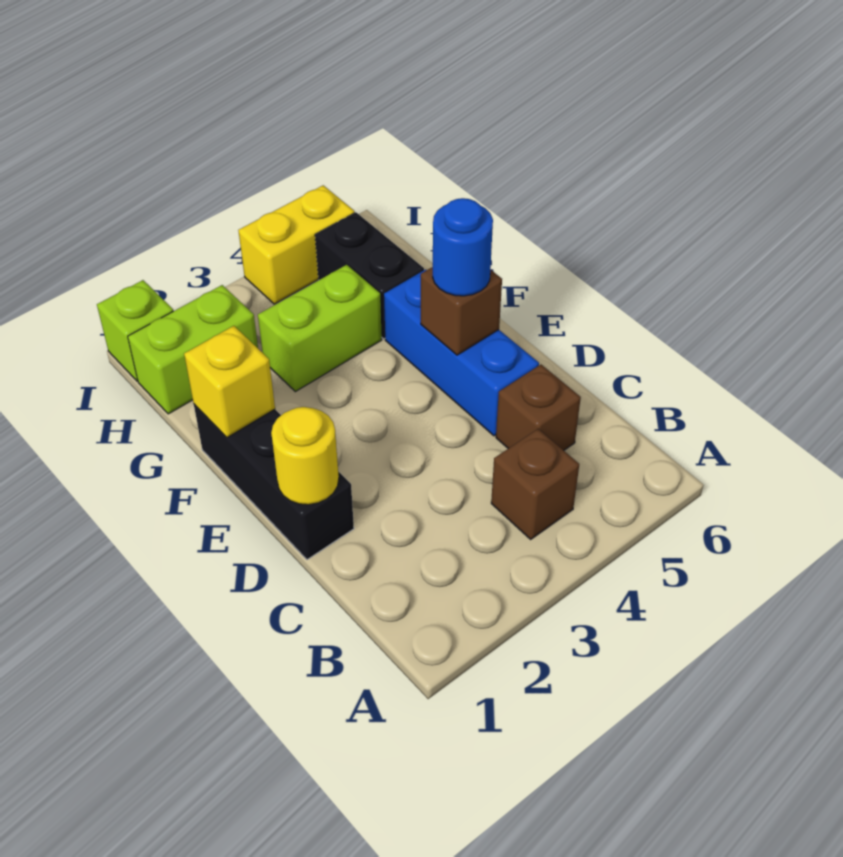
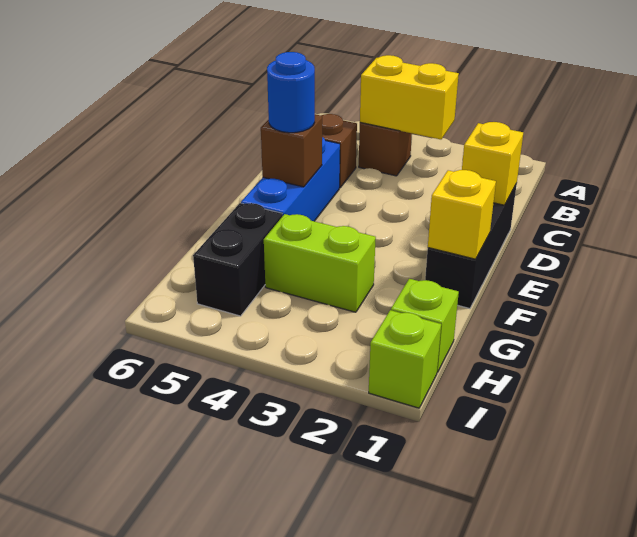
yellow round brick D1 level 2 -> yellow brick D1 level 2
lime brick H1:H2 level 1 -> lime brick H1 level 1
yellow brick I4:I5 level 1 -> yellow brick B3:B4 level 2

